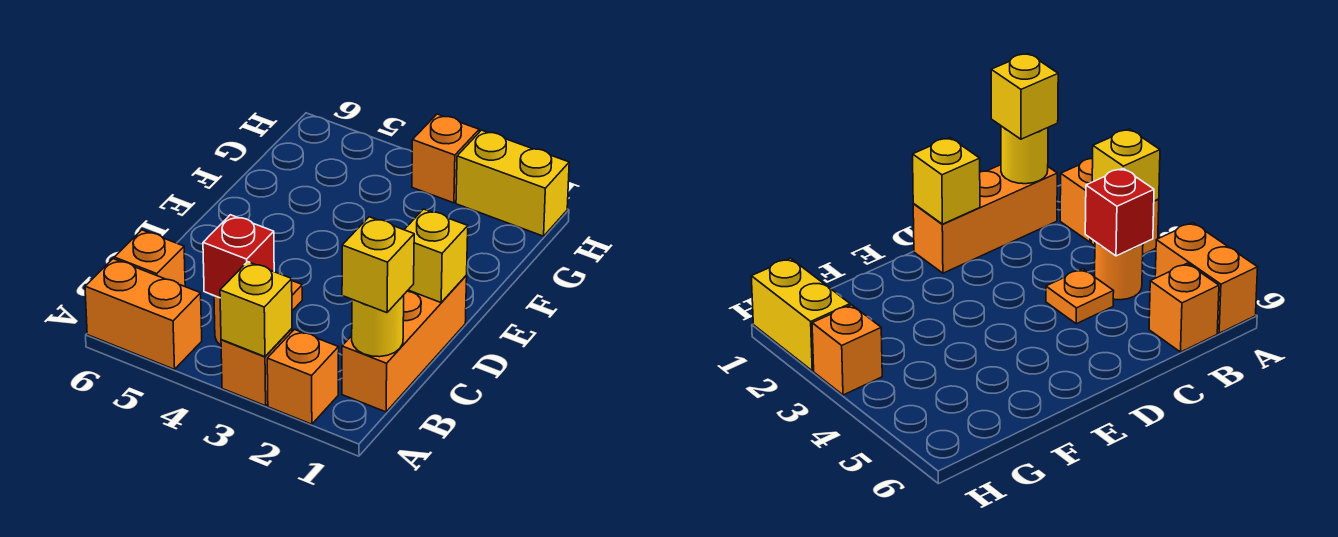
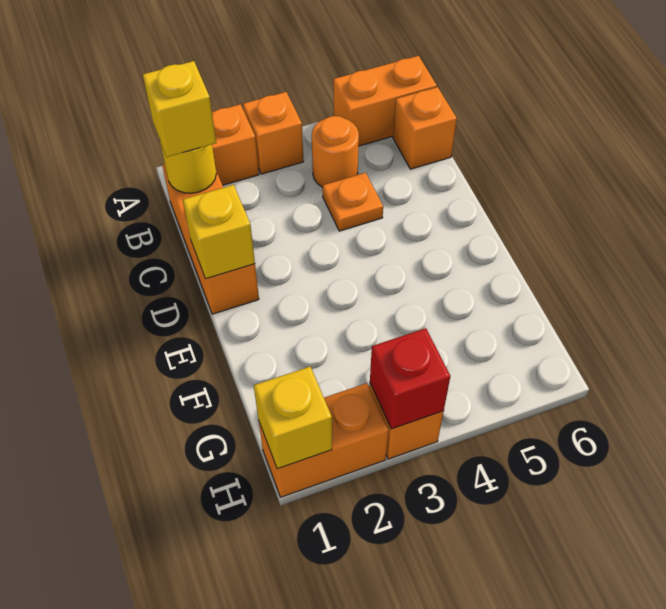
yellow brick A3 level 2 -> yellow brick H1 level 2
red brick B4 level 2 -> red brick H3 level 2
yellow brick H1:H2 level 1 -> orange brick H1:H2 level 1

